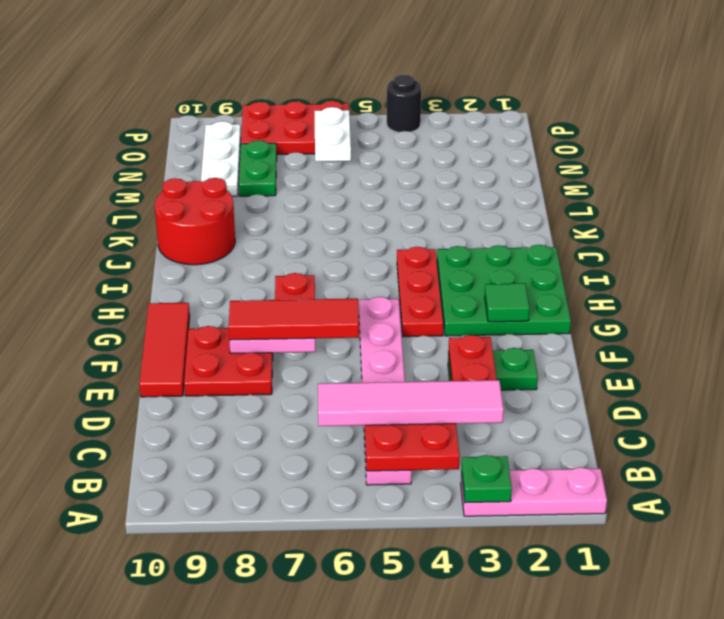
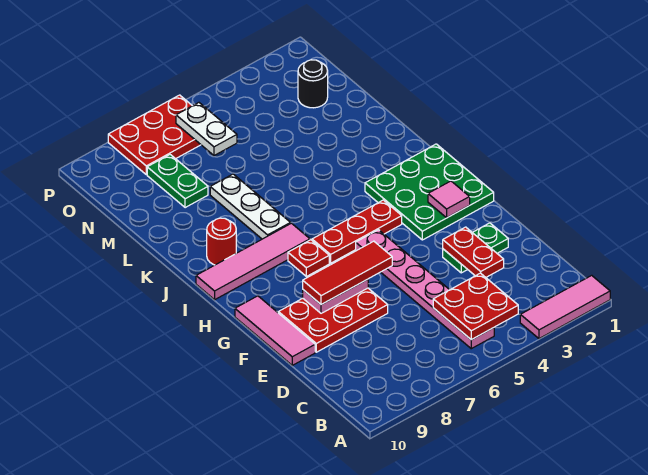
pink plate A1:A3 level 1 -> pink tile A1:A3 level 1
green plate A3 level 2 -> none
pink tile C3:C6 level 3 -> pink tile I7:I10 level 1
red plate E8:F9 level 1 -> red plate E7:F9 level 1
red tile E10:G10 level 1 -> pink tile E10:G10 level 1
green tile G2 level 2 -> pink tile G2 level 2
red plate G4:I4 level 1 -> red plate H4:H6 level 1
red round brick J9:K10 level 1 -> red round brick J9 level 1
white plate M9:O9 level 1 -> white plate J7:L7 level 1
black round brick P4 level 1 -> black round brick N2 level 1

